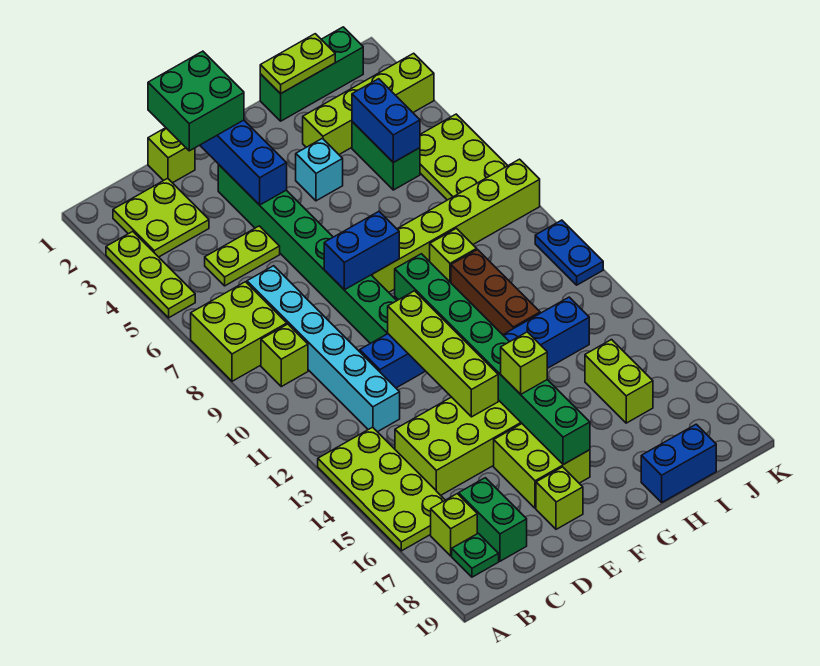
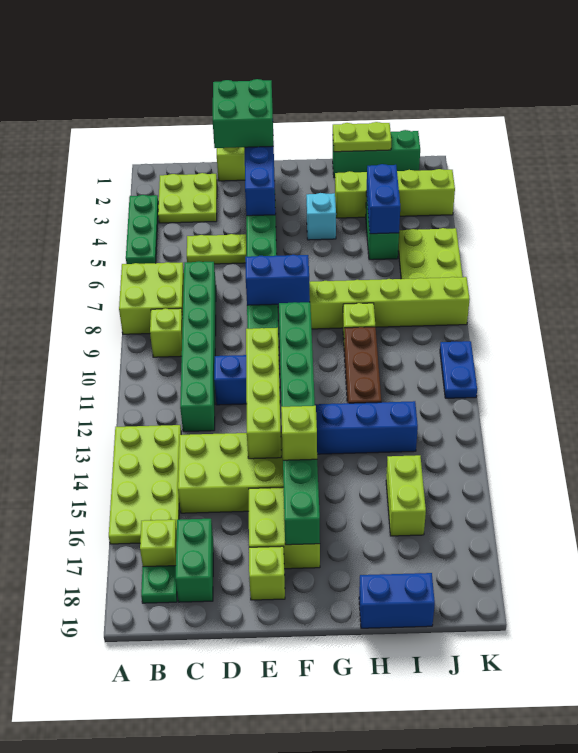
lime plate A3:A5 level 1 -> green plate A3:A5 level 1
cyan brick C7:C12 level 1 -> green brick C7:C12 level 1

